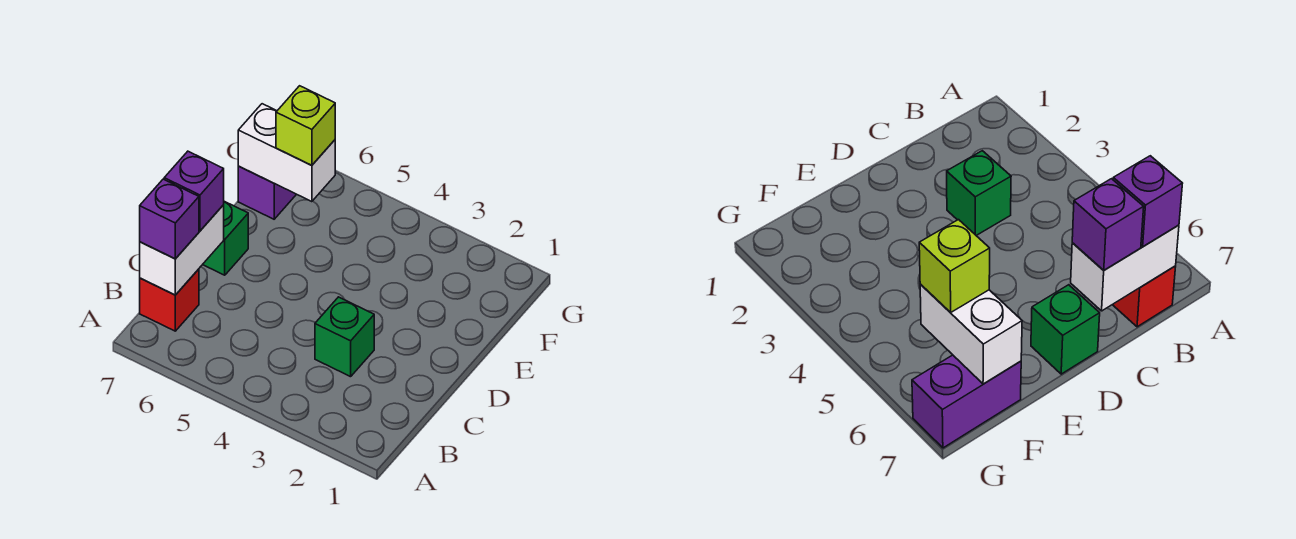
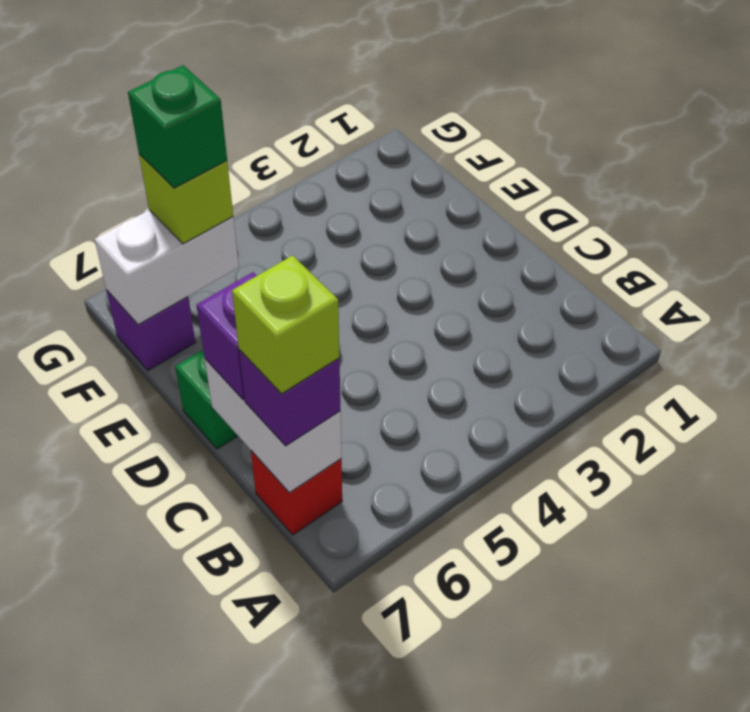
none -> lime brick B7 level 4
green brick C3 level 1 -> green brick F6 level 4
purple brick F7:G7 level 1 -> purple brick F7 level 1

